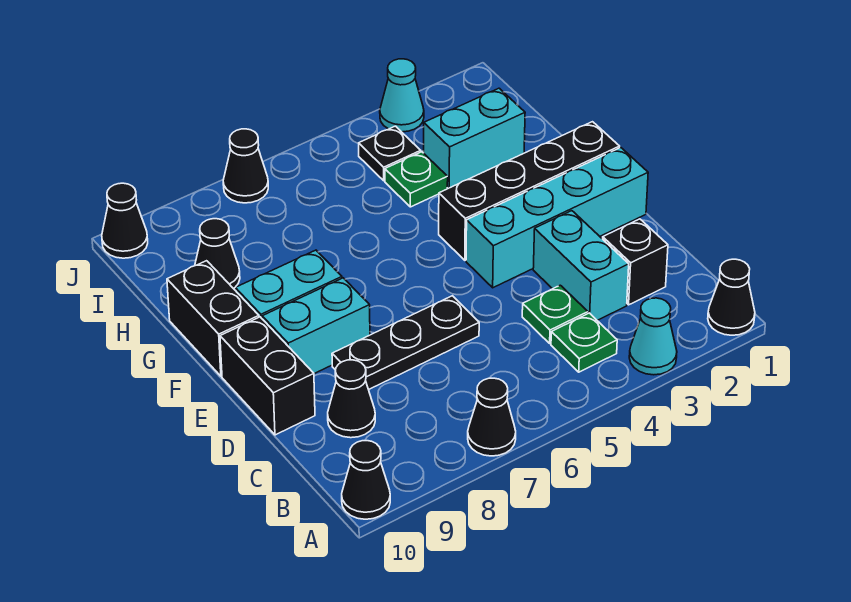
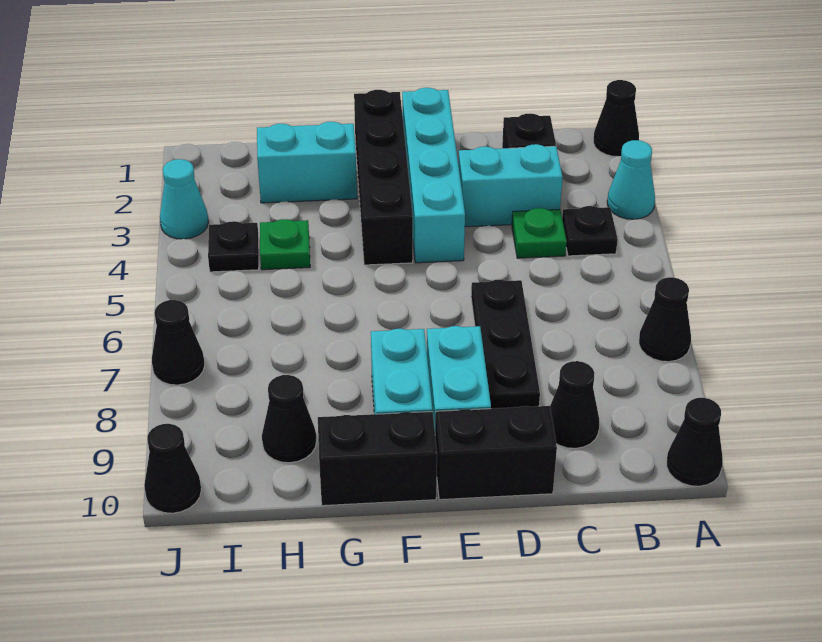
green plate B4 level 1 -> black plate B4 level 1
cyan brick H2:H3 level 1 -> cyan brick G2:H2 level 1

